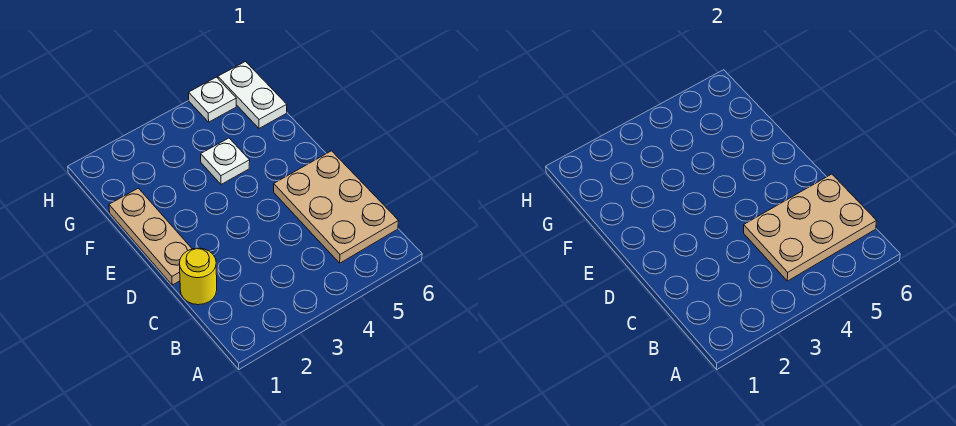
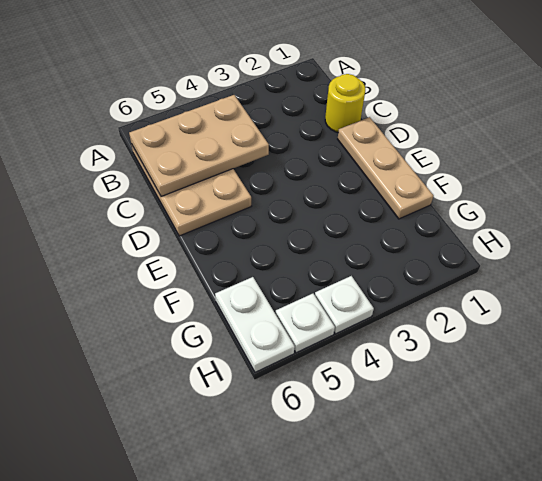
white plate F4 level 1 -> white plate H4 level 1

